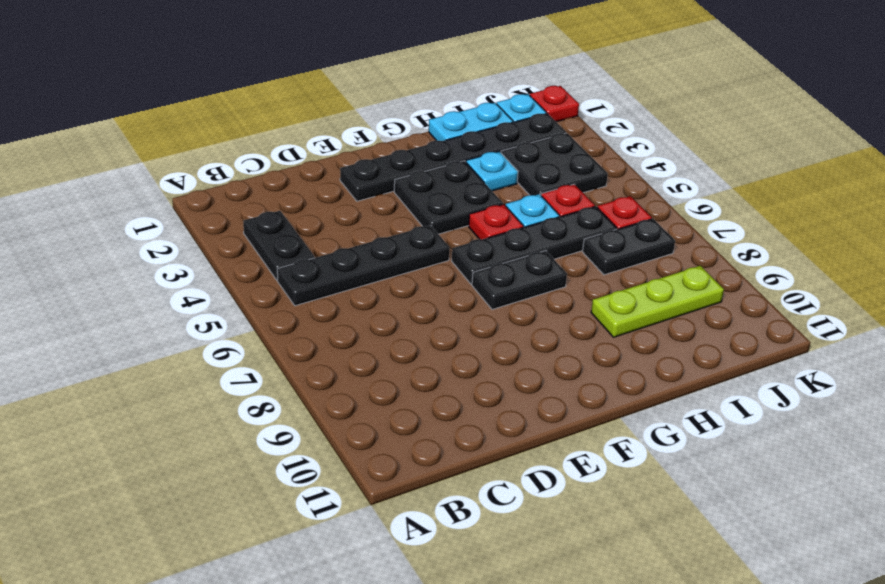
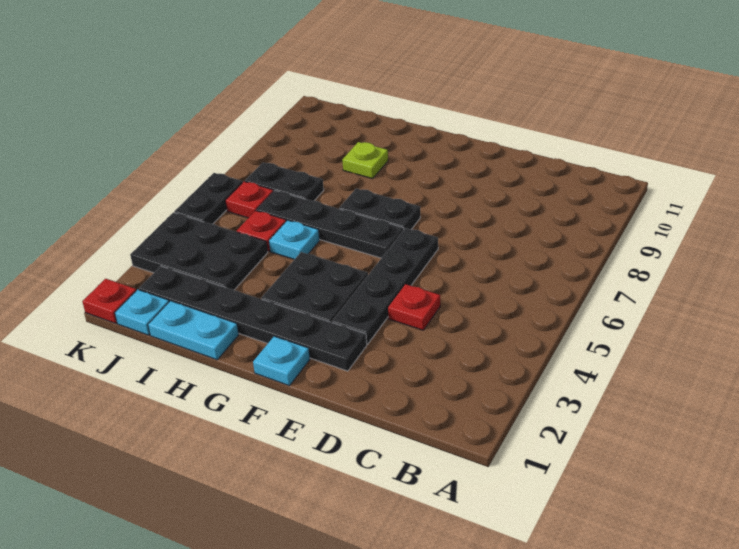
black plate B3:B4 level 1 -> black plate K5:K6 level 1
black plate B5:E5 level 1 -> black plate E3:E6 level 1
red plate G5 level 1 -> red plate D4 level 1
cyan plate H3 level 1 -> cyan plate F1 level 1
lime plate H9:J9 level 1 -> lime plate H9 level 1
black plate I3:J4 level 1 -> black plate I3:K4 level 1

